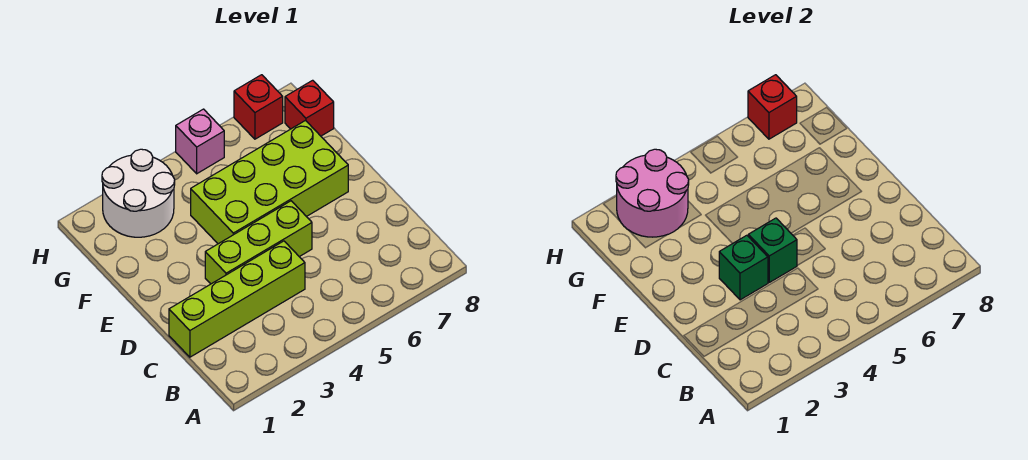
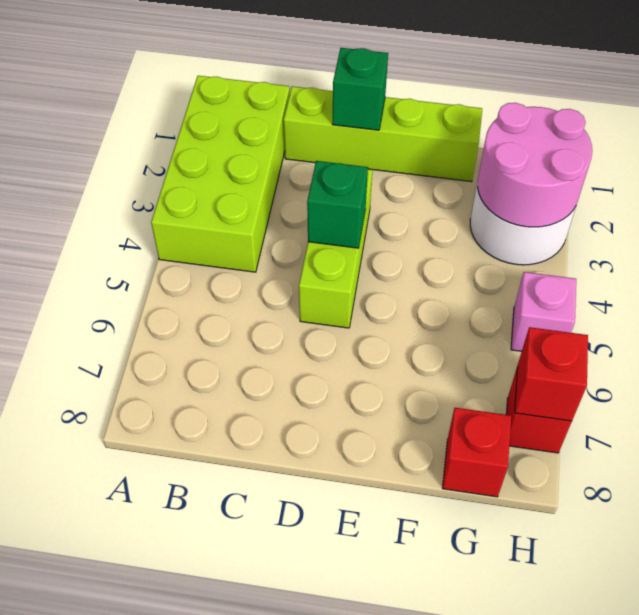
lime brick C1:C4 level 1 -> lime brick C1:F1 level 1
green brick D3 level 2 -> green brick D1 level 2
lime brick E4:F7 level 1 -> lime brick A1:B4 level 1

